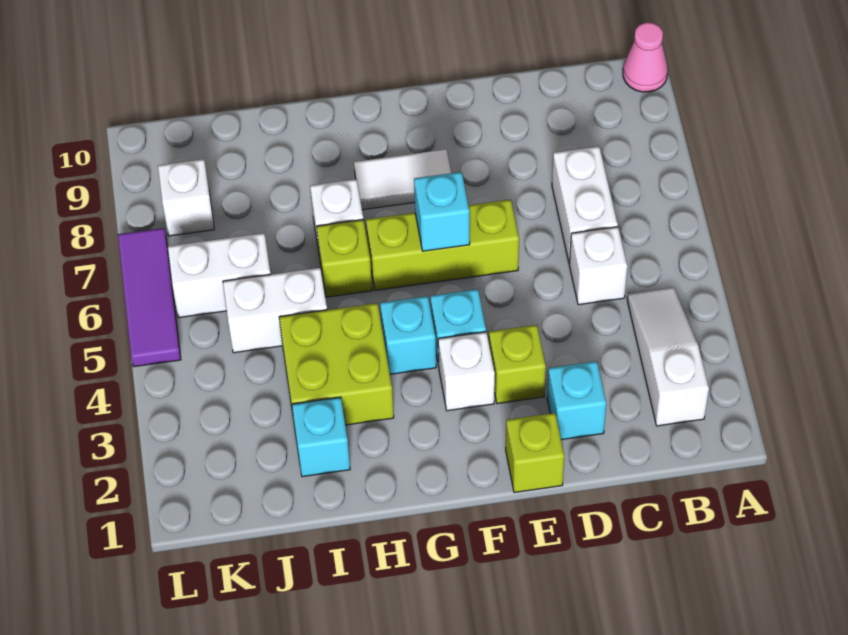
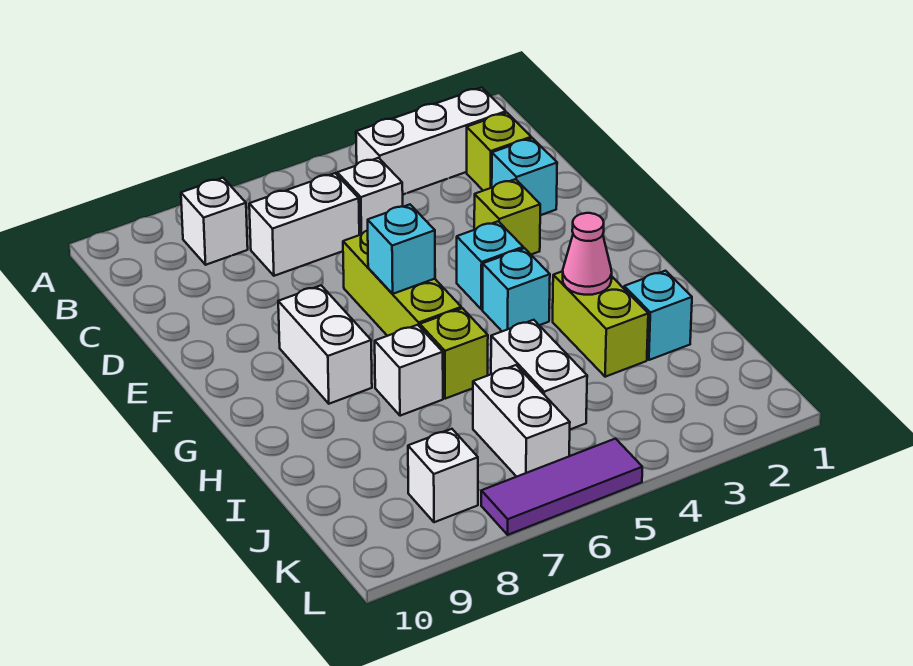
pink cone A10 level 1 -> pink cone H3 level 2
white slope B2:B4 level 1 top 2 -> white brick B2:B4 level 1
lime brick E1 level 1 -> lime brick C2 level 1
white brick F3 level 1 -> white brick B8 level 1
white tile F8:G8 level 1 -> white brick F8:G8 level 1
lime brick H3:I4 level 1 -> lime brick H3:I3 level 1

